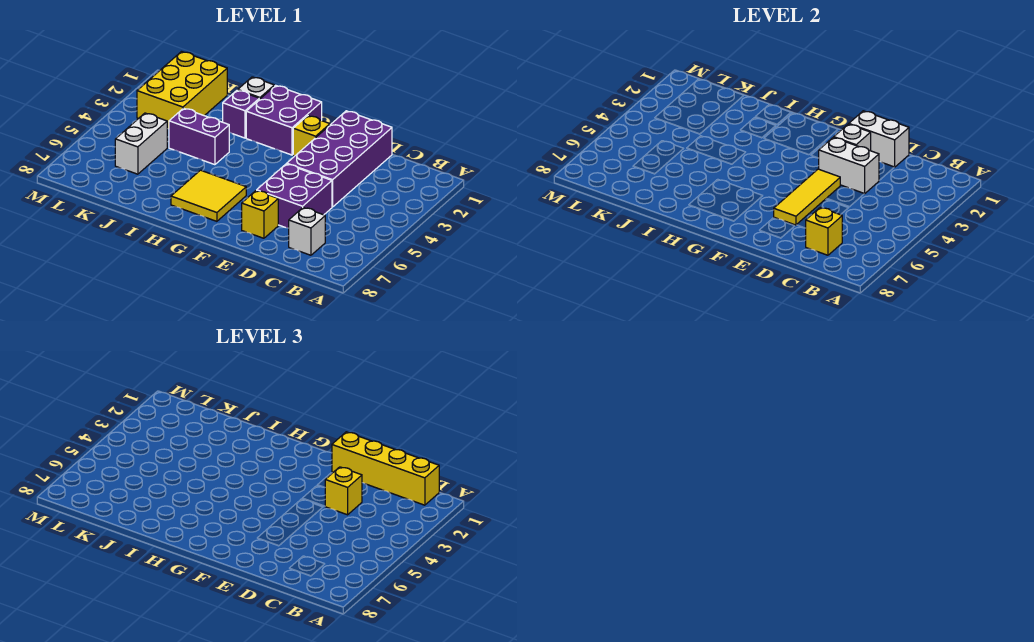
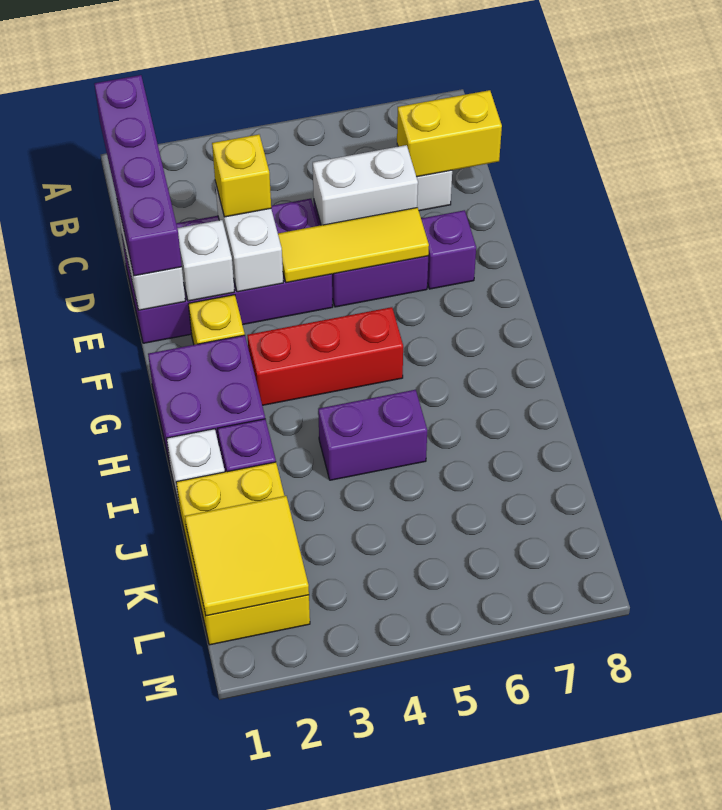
yellow brick B1:E1 level 3 -> purple brick B1:E1 level 3
yellow brick C7 level 2 -> yellow brick C7:C8 level 2
yellow brick E7 level 1 -> purple brick E7 level 1
none -> red brick G3:G5 level 1
yellow tile G6:H7 level 1 -> yellow tile K1:L2 level 2
purple brick I4:J4 level 1 -> purple brick I4:I5 level 1
yellow brick K1:L3 level 1 -> yellow brick J1:L2 level 1
white brick K5:K6 level 1 -> white brick D5:D6 level 2

